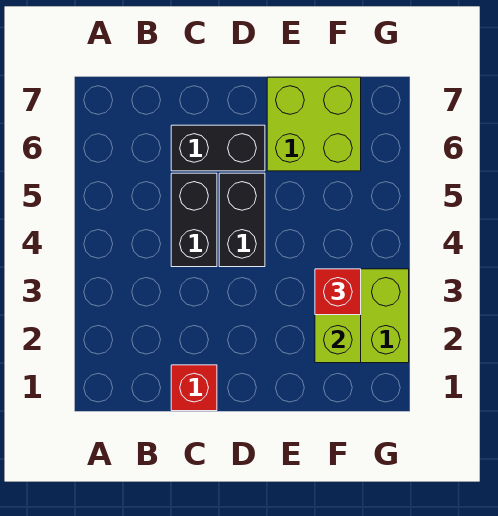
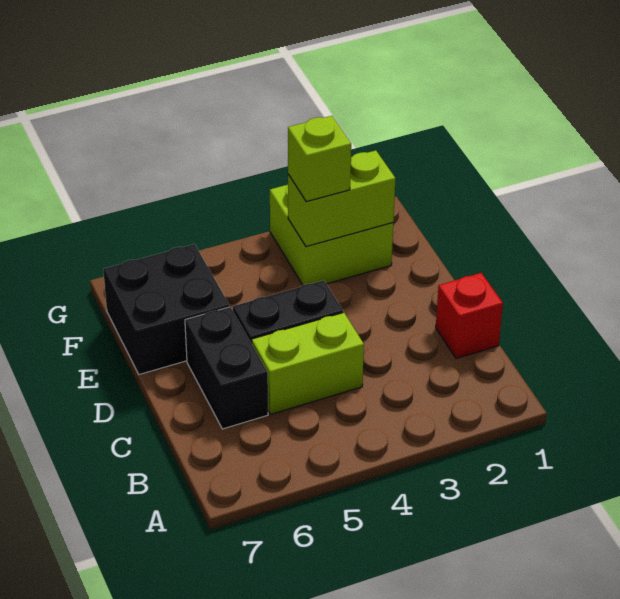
black brick C4:C5 level 1 -> lime brick C4:C5 level 1
lime brick E6:F7 level 1 -> black brick E6:F7 level 1
red brick F3 level 3 -> lime brick F3 level 3

